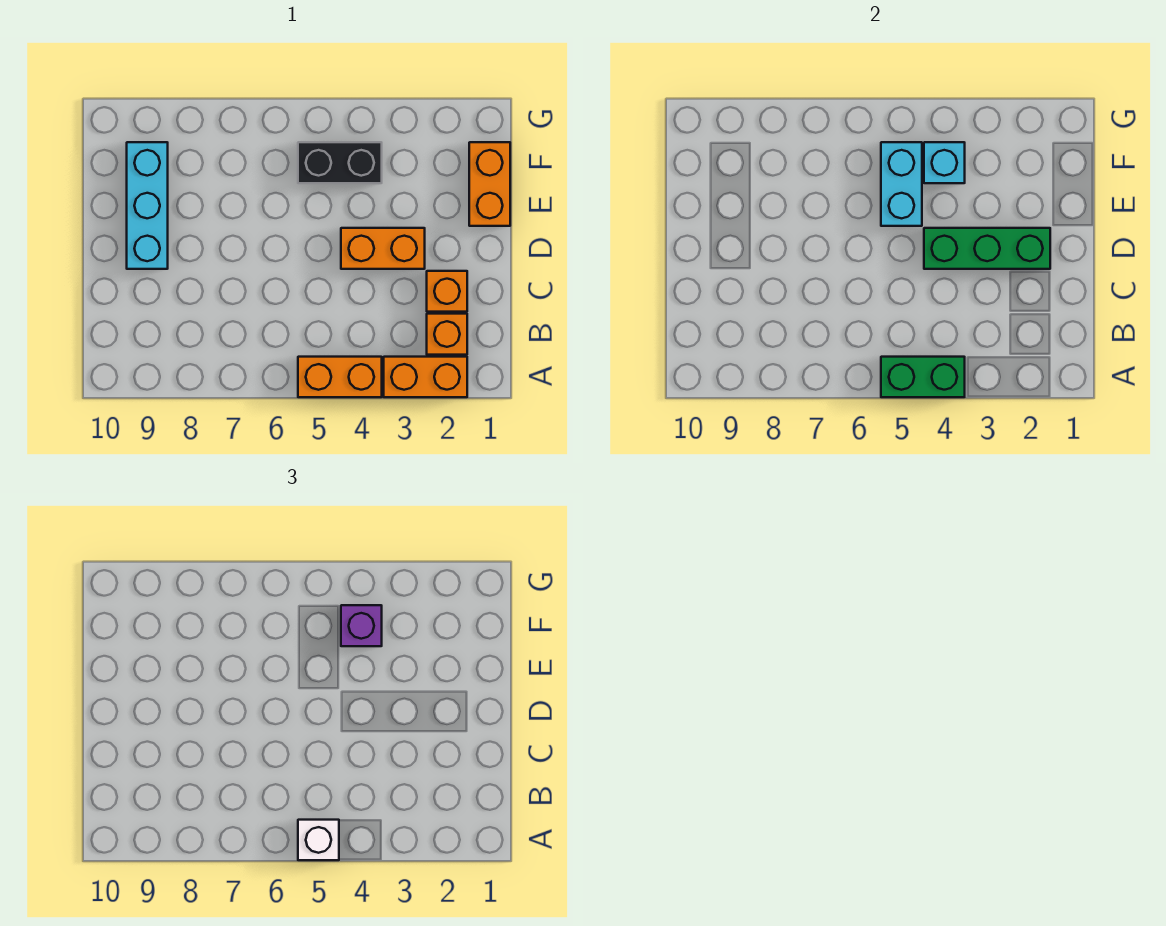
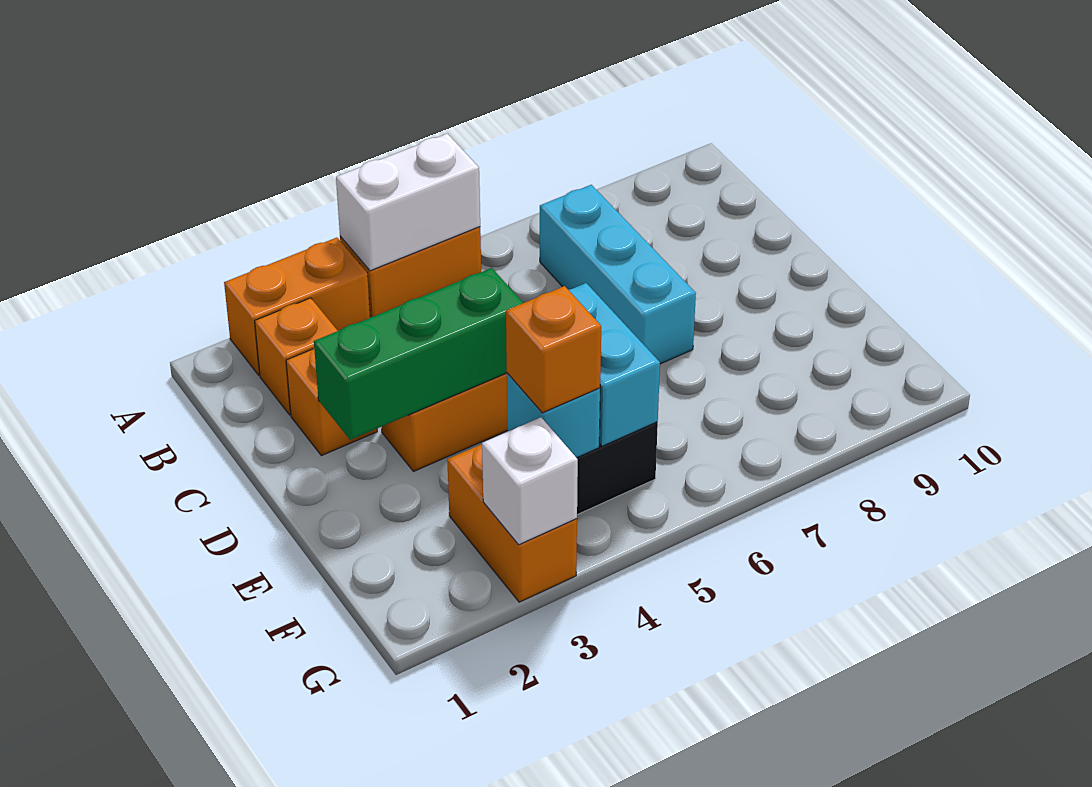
green brick A4:A5 level 2 -> white brick A4:A5 level 2
white brick A5 level 3 -> white brick G3 level 2
cyan brick D9:F9 level 1 -> cyan brick B7:D7 level 1
orange brick E1:F1 level 1 -> orange brick F3:G3 level 1
purple brick F4 level 3 -> orange brick F4 level 3

